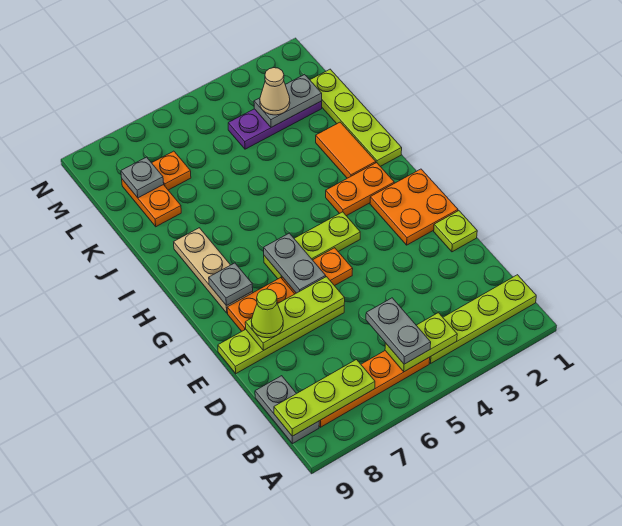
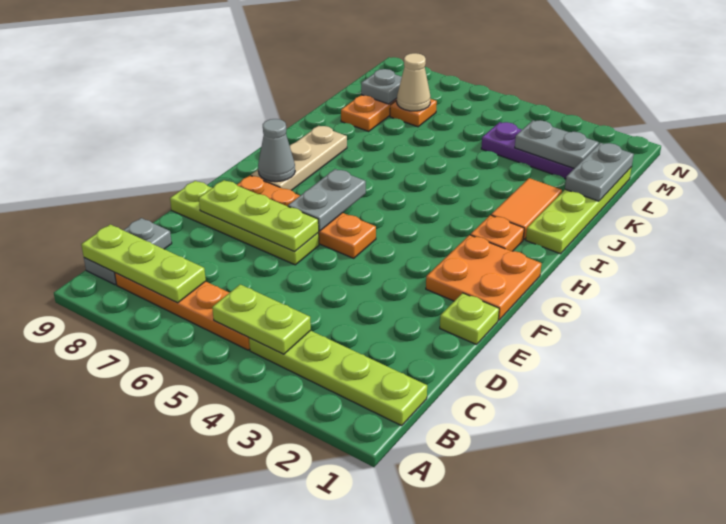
grey plate B5:C5 level 3 -> grey plate K1:L1 level 2
lime cone E8 level 3 -> none
lime plate G4:G6 level 1 -> none
grey plate G8 level 2 -> grey cone G8 level 2
orange plate H2:H3 level 1 -> orange plate H2 level 1
tan cone L3 level 3 -> tan cone L7 level 2

